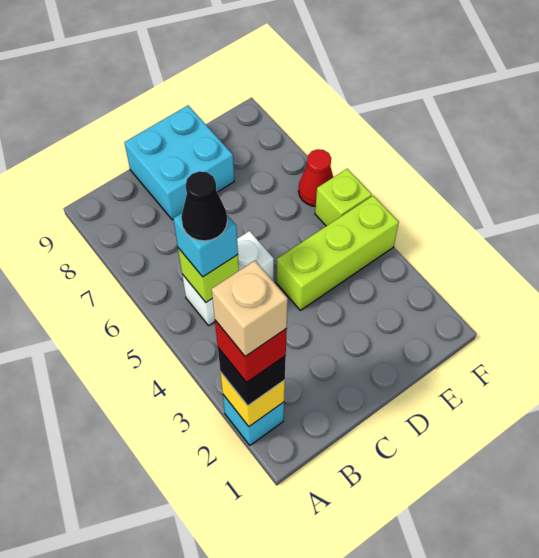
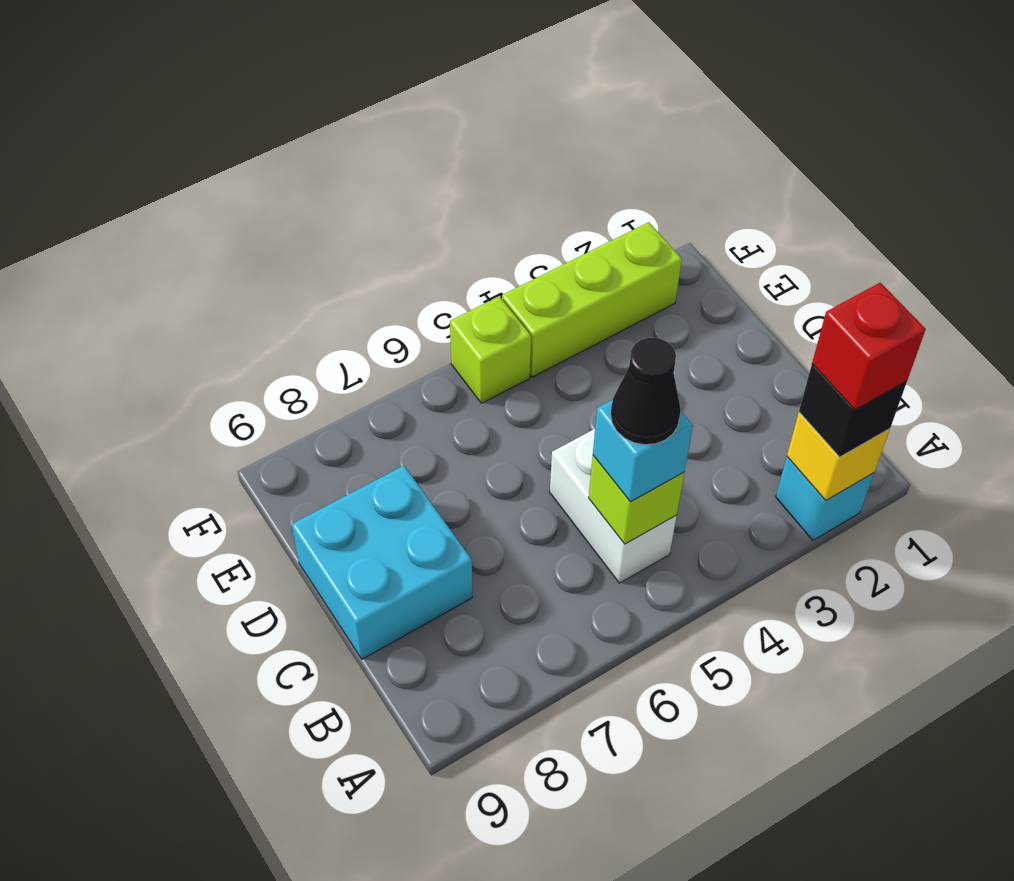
tan brick A2 level 5 -> none
lime brick D4:F4 level 1 -> lime brick F2:F4 level 1
red cone F6 level 1 -> none

